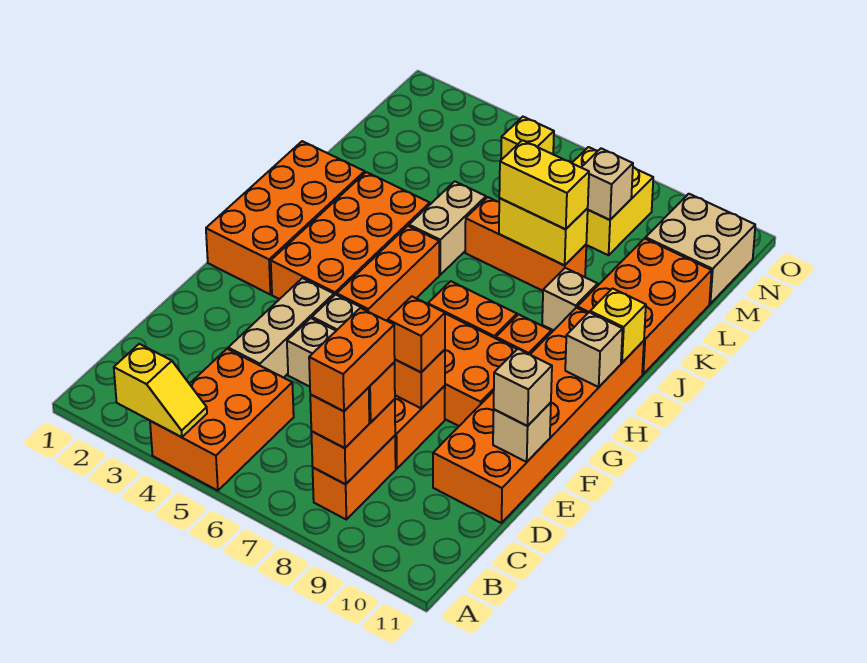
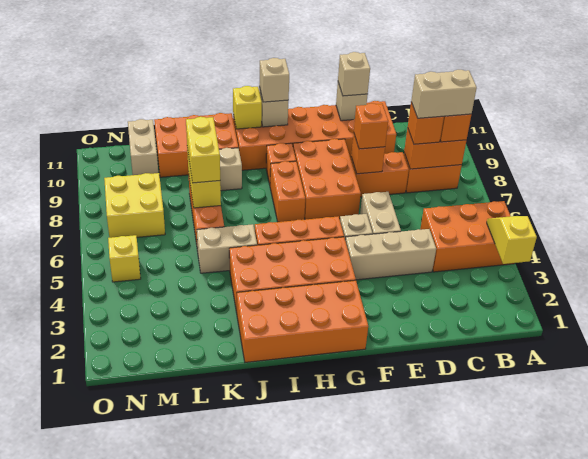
orange brick B8:C8 level 4 -> tan brick B8:C8 level 4
tan brick M8 level 2 -> tan brick H11 level 3
tan brick M10:N11 level 1 -> tan brick M10:M11 level 1

